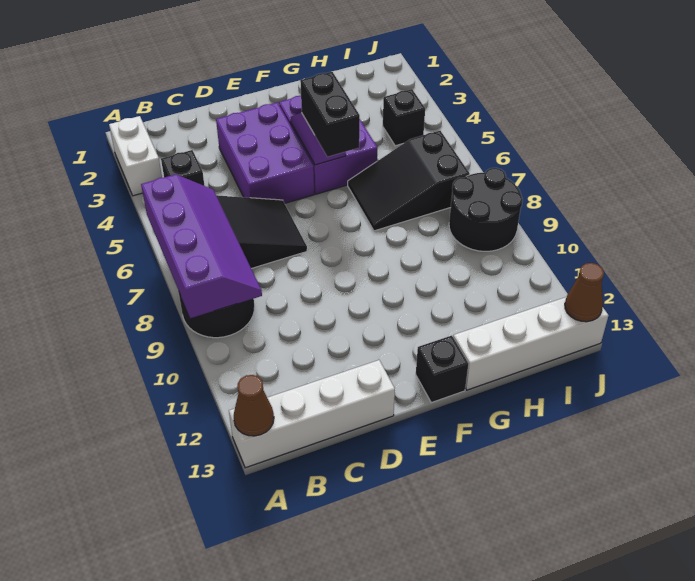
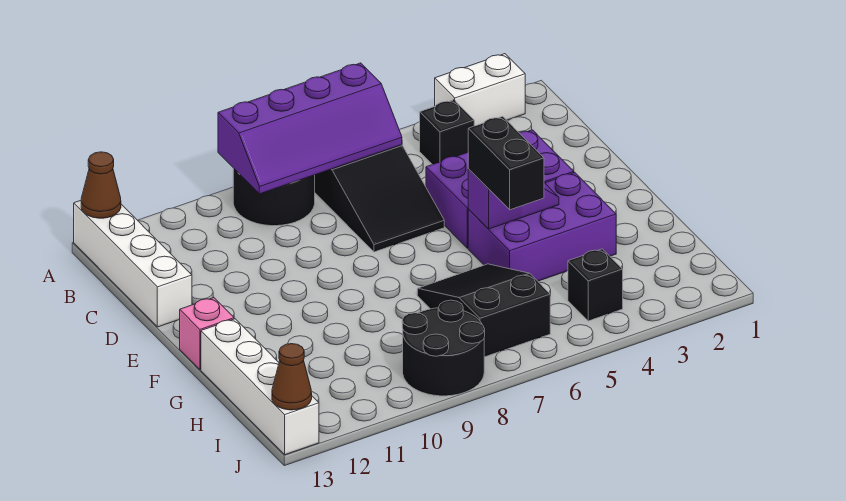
black brick F5:F6 level 3 -> black brick F5:G5 level 3
black brick F13 level 1 -> pink brick F13 level 1

